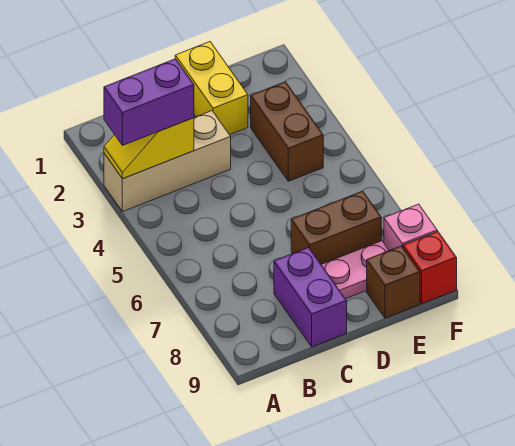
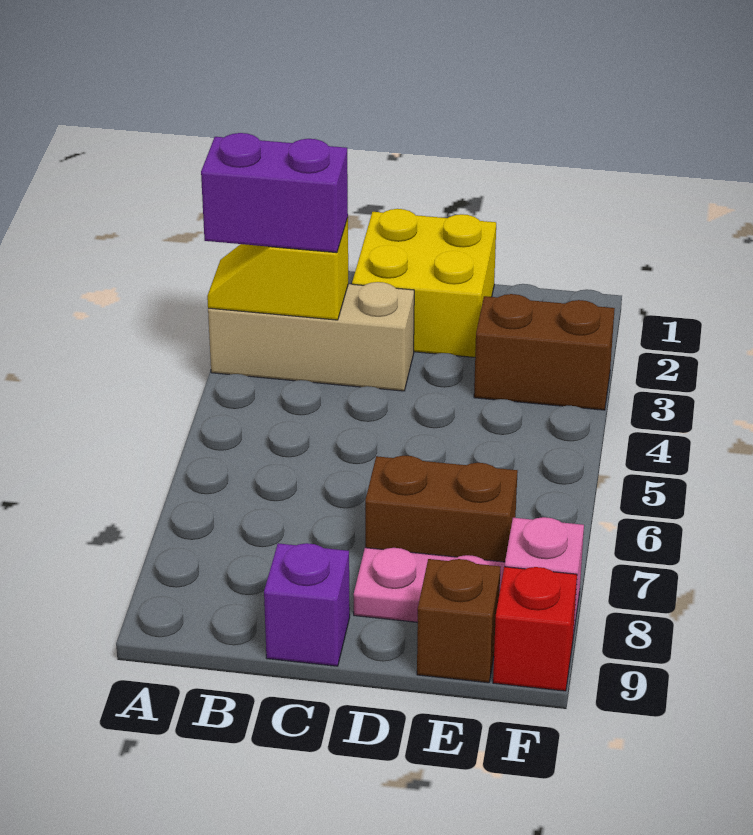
purple brick C8:C9 level 1 -> purple brick C9 level 1
yellow brick D1:D2 level 1 -> yellow brick C1:D2 level 1
brown brick E3:E4 level 1 -> brown brick E3:F3 level 1

